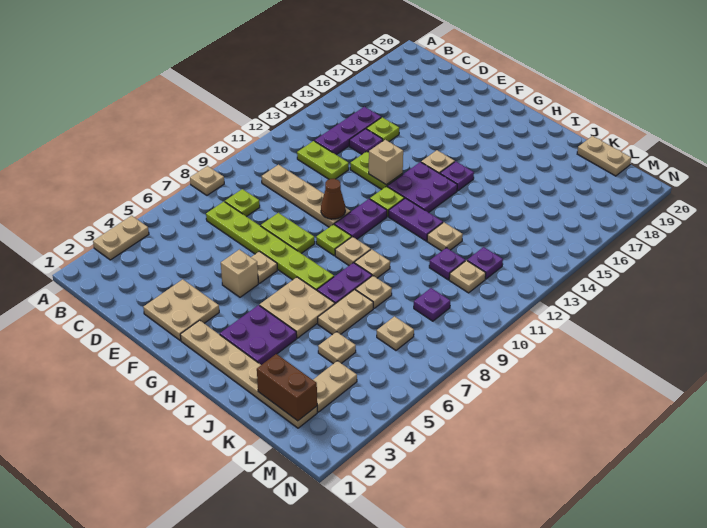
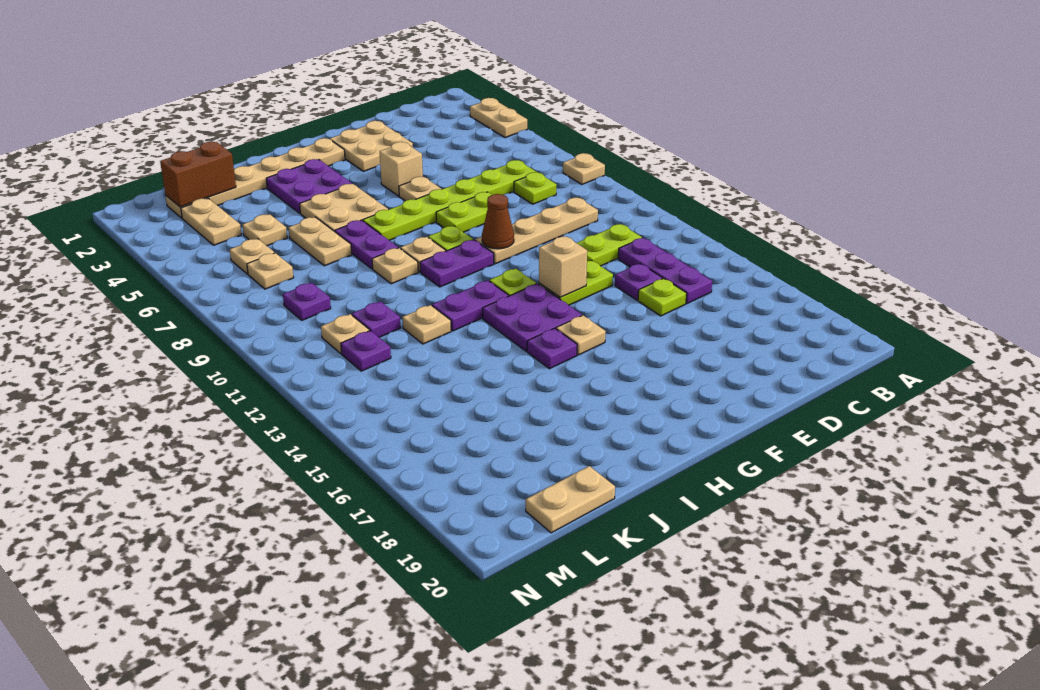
purple plate G10:G11 level 1 -> purple plate G10:H10 level 1
tan plate J8 level 1 -> tan plate L6 level 1

